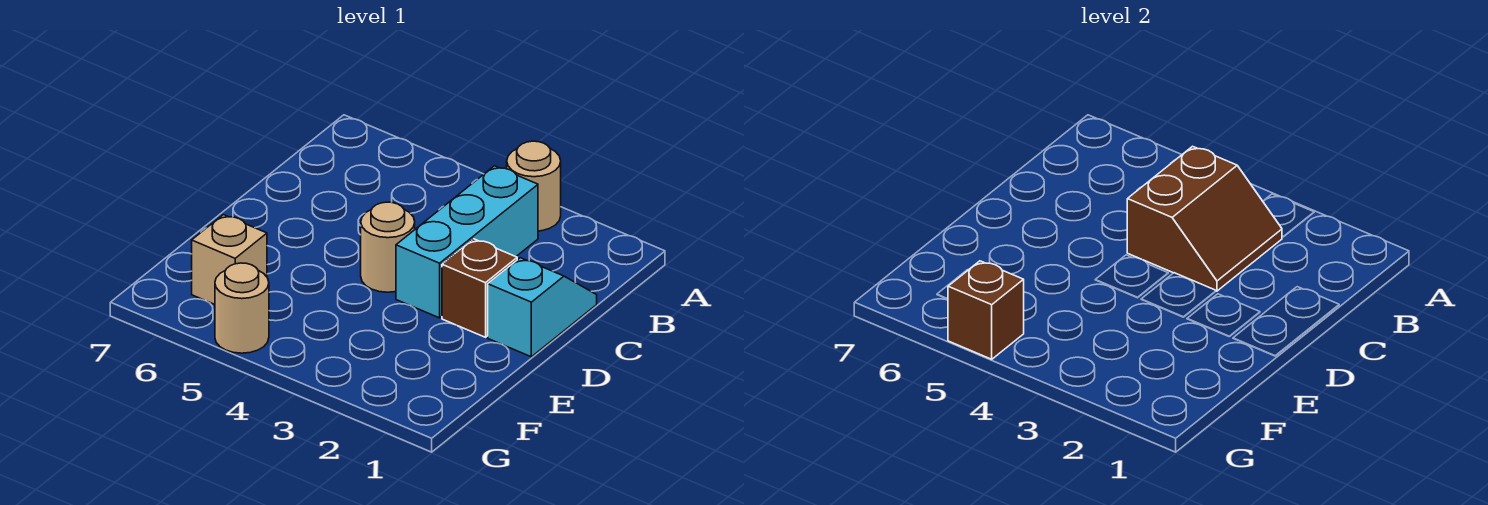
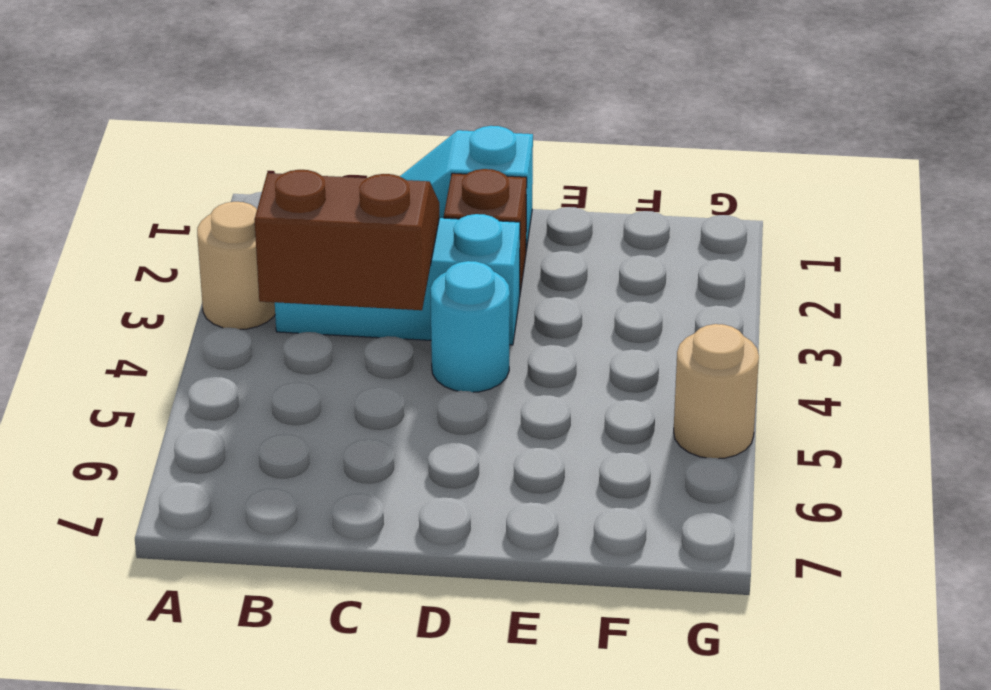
tan round brick D4 level 1 -> cyan round brick D4 level 1
tan brick F6 level 1 -> none
brown brick G5 level 2 -> none

